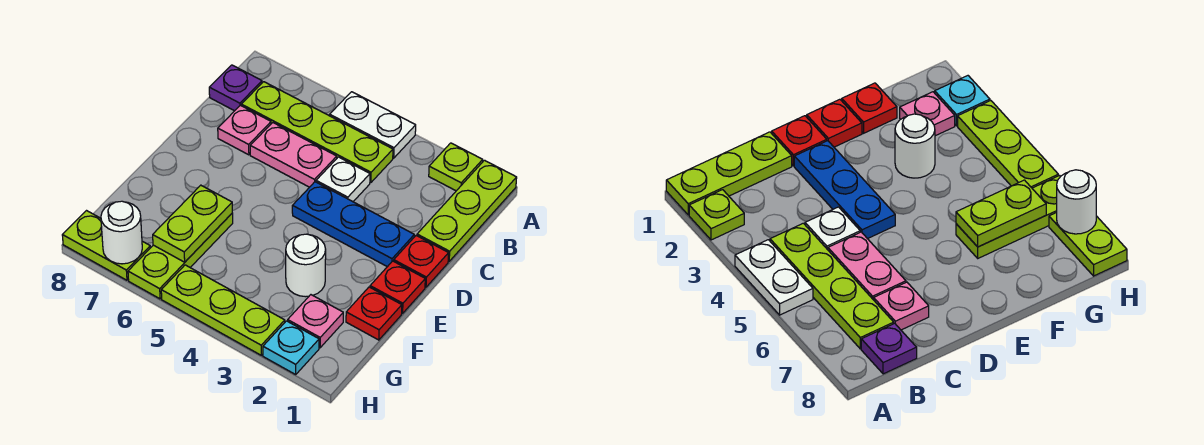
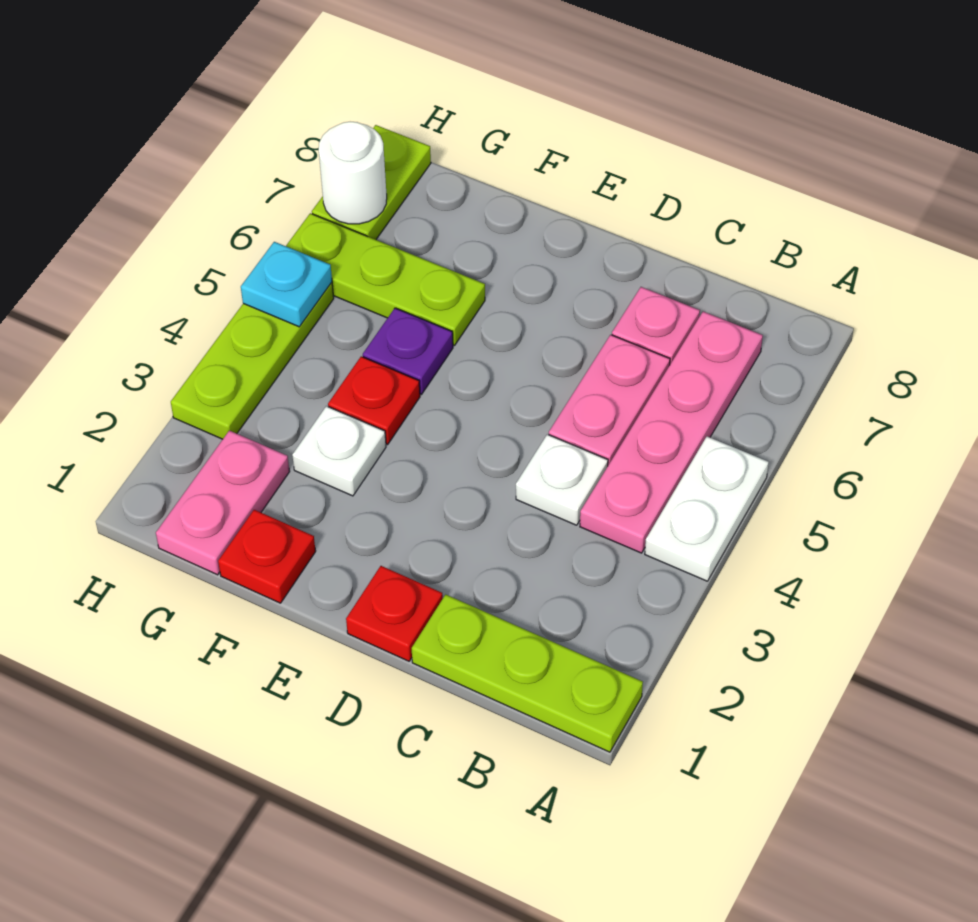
lime plate A2 level 1 -> none
lime plate B4:B7 level 1 -> pink plate B4:B7 level 1
purple plate B8 level 1 -> purple plate F5 level 1
blue plate D2:D4 level 1 -> none
red plate E1 level 1 -> red plate F4 level 1
white round brick F3 level 1 -> white plate F3 level 1
lime plate F6:G6 level 2 -> none
pink plate G2 level 1 -> pink plate G1:G2 level 1
cyan plate H2 level 1 -> cyan plate H5 level 2

